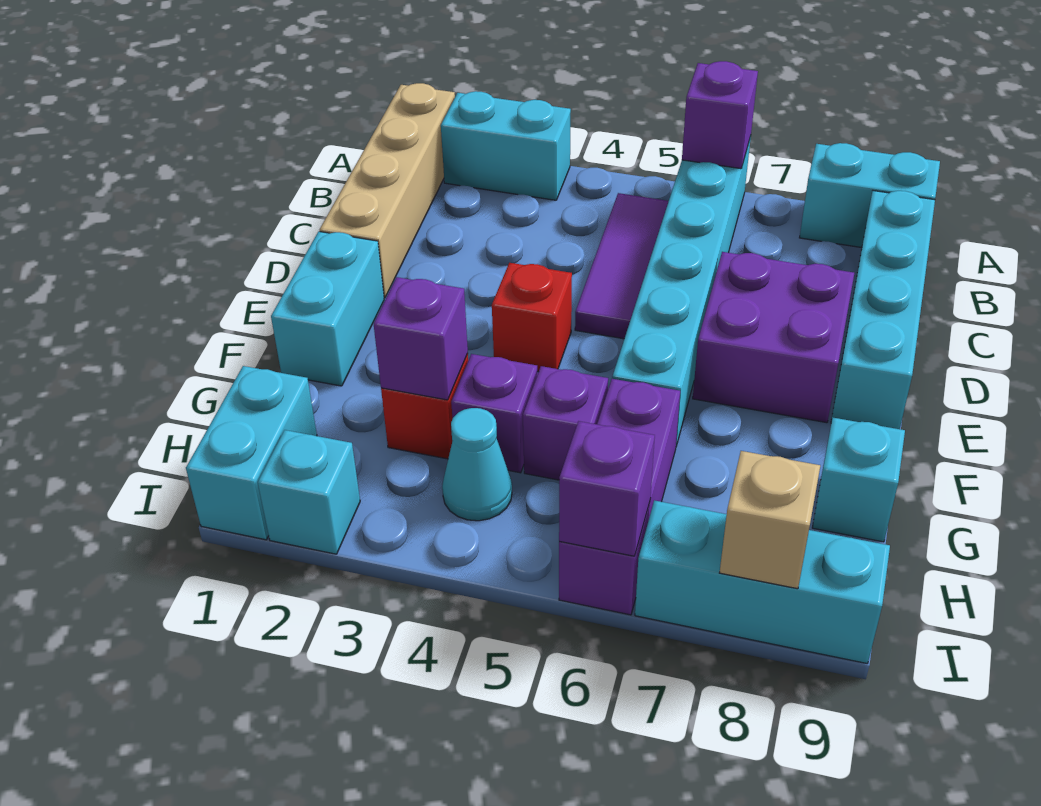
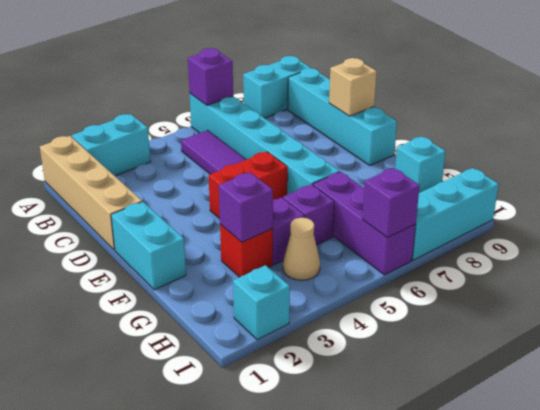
purple brick D7:E8 level 1 -> none
red brick E4 level 1 -> red brick E4:E5 level 1
cyan brick H1:I1 level 1 -> none
cyan cone H4 level 1 -> tan cone H4 level 1
tan brick I8 level 2 -> tan brick D9 level 2

